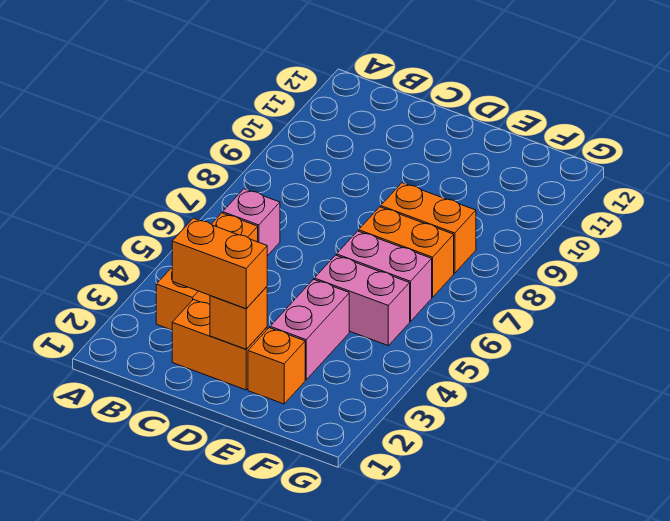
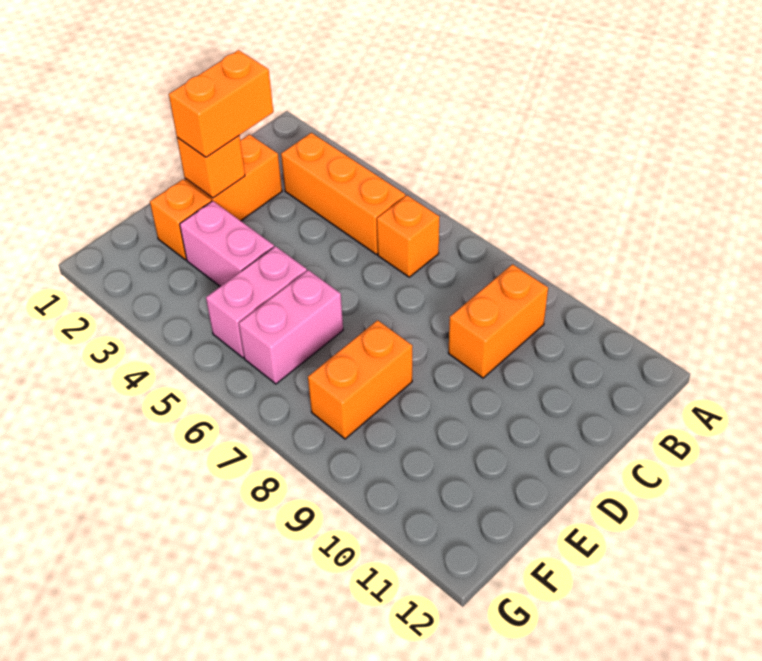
pink brick B6 level 1 -> orange brick B6 level 1
orange brick E7:F7 level 1 -> orange brick B9:C9 level 1

